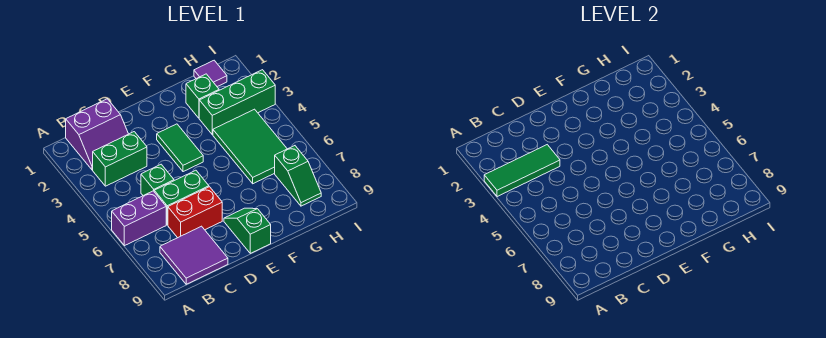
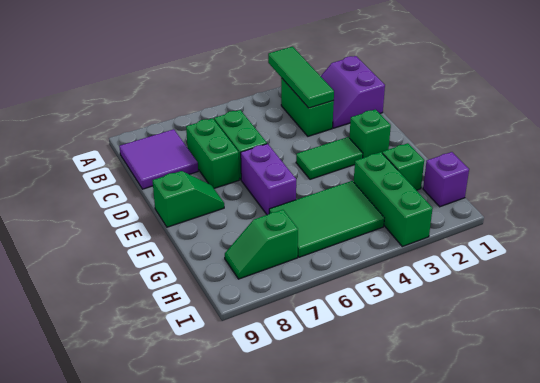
purple brick A6:B6 level 1 -> purple brick E6:F6 level 1
green brick C5 level 1 -> green brick E2 level 1
red brick C7:D7 level 1 -> green brick C7:D7 level 1
purple tile H1 level 1 -> purple brick H1 level 1

